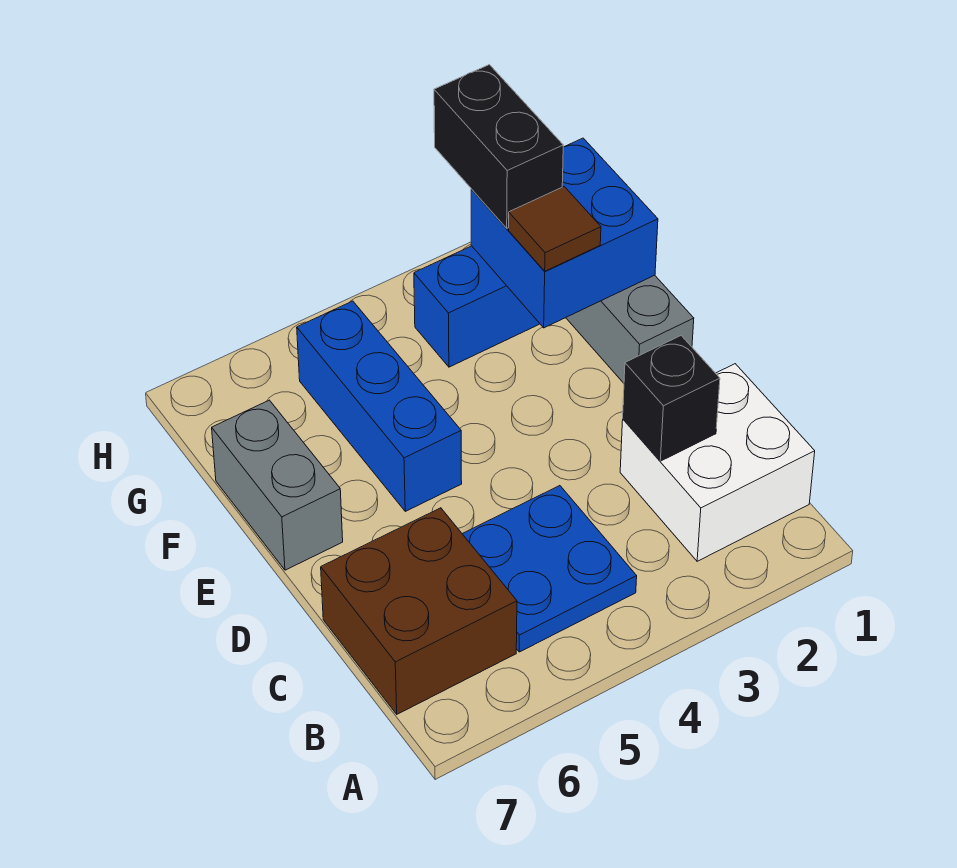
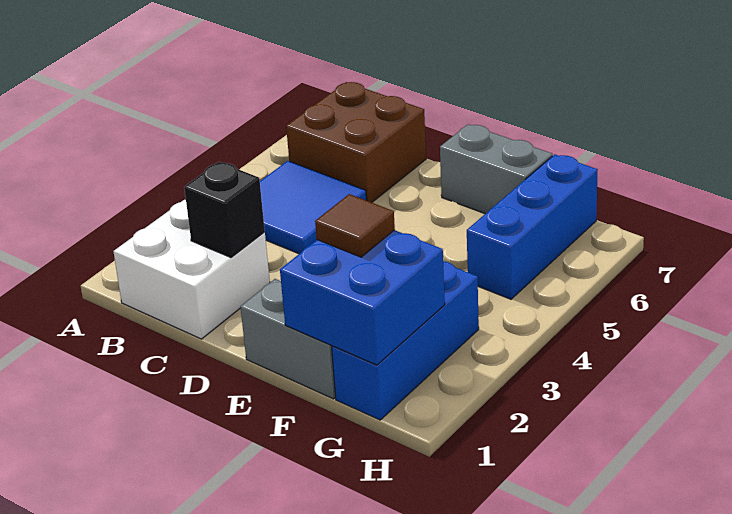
blue plate B4:C5 level 1 -> blue tile B4:C5 level 1
blue brick E5:G5 level 1 -> blue brick G5:G7 level 1
black brick G2:H2 level 3 -> none

